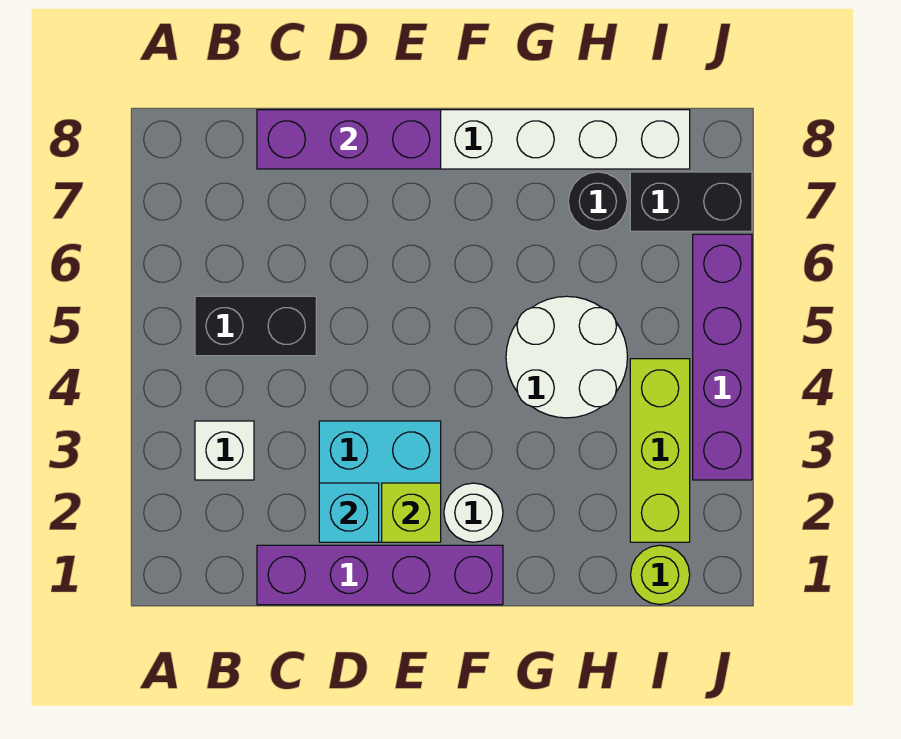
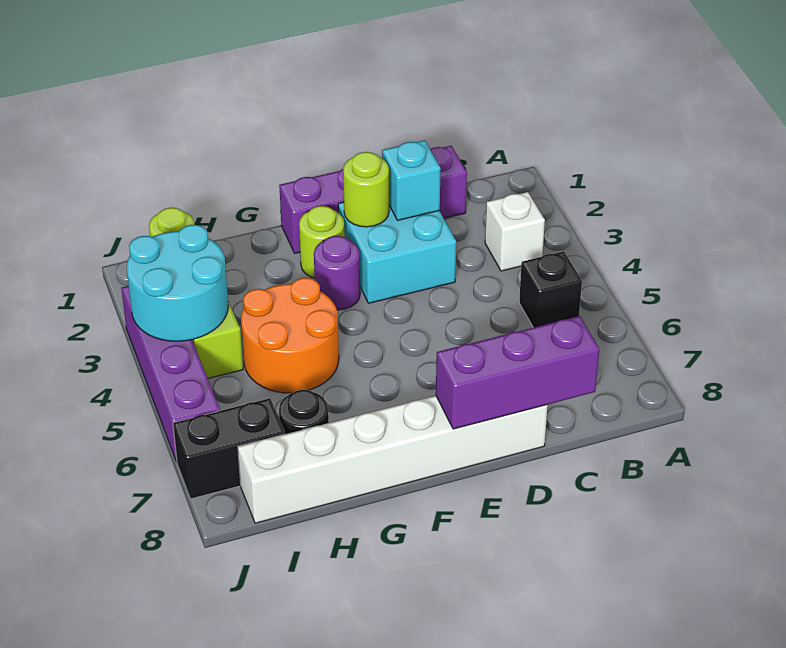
black brick B5:C5 level 1 -> black brick B5 level 1
lime brick E2 level 2 -> lime round brick E2 level 2
white round brick F2 level 1 -> lime round brick F2 level 1
none -> purple round brick F3 level 1
white round brick G4:H5 level 1 -> orange round brick G4:H5 level 1
none -> cyan round brick I3:J4 level 2

